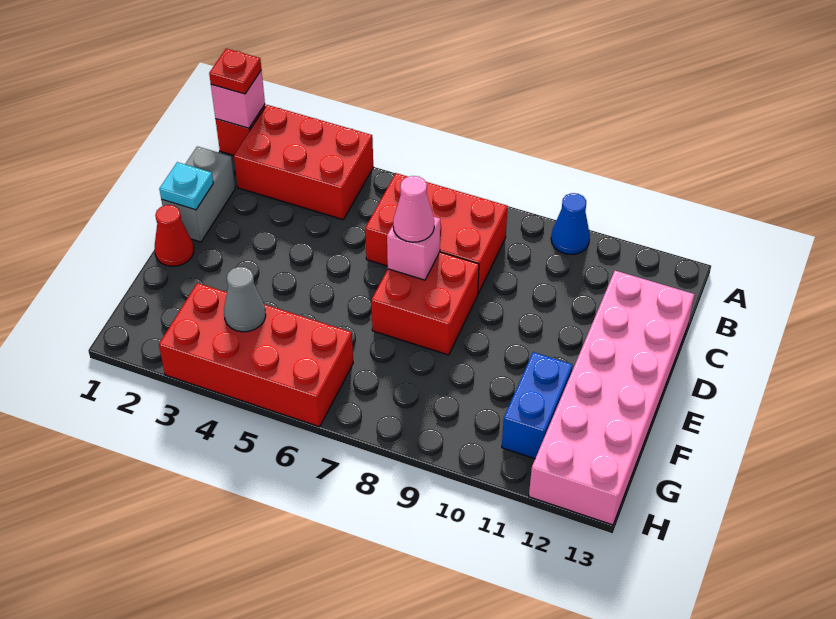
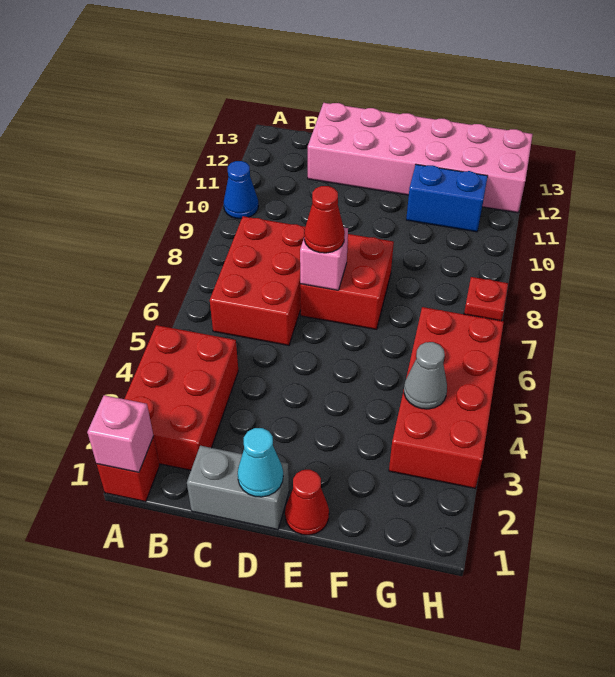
red plate A1 level 3 -> red plate H8 level 1
cyan plate D1 level 2 -> cyan cone D1 level 2
pink cone D7 level 3 -> red cone D7 level 3

